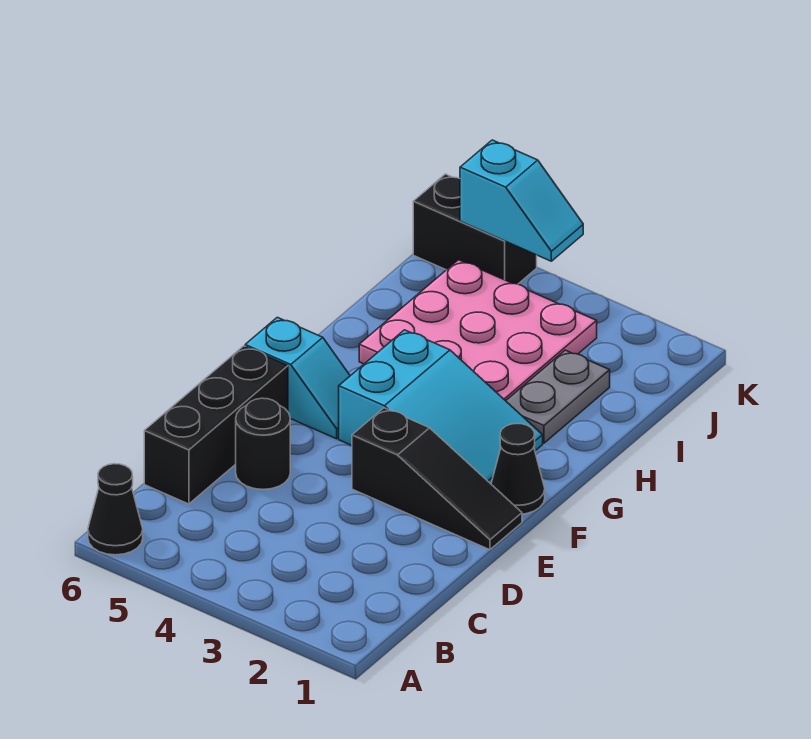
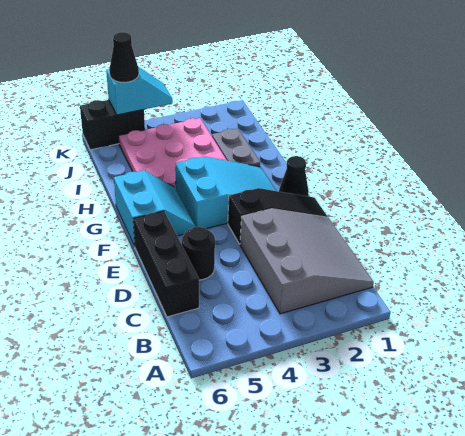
black cone A6 level 1 -> black cone K5 level 3
none -> grey slope B1:D3 level 1 top 3
cyan slope F5:F6 level 1 top 6 -> cyan slope F5:G6 level 1 top 6

